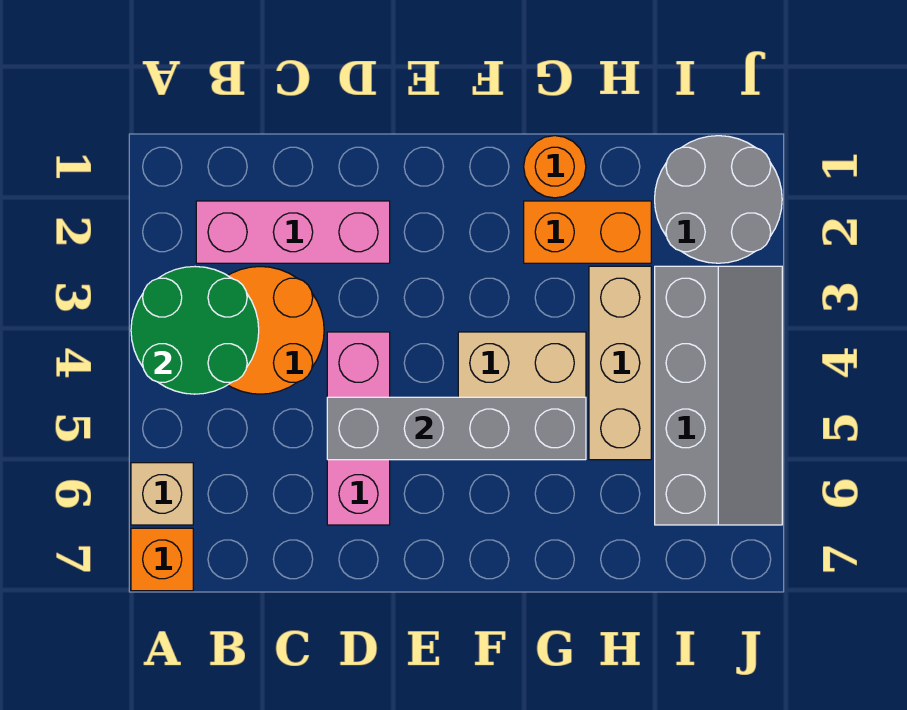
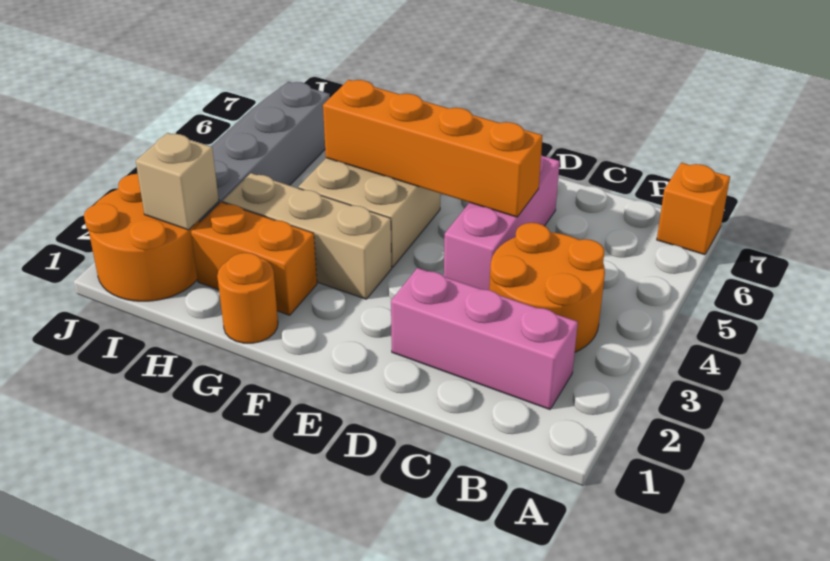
green round brick A3:B4 level 2 -> none
tan brick A6 level 1 -> tan brick I2 level 2
grey brick D5:G5 level 2 -> orange brick D5:G5 level 2
tan brick H3:H5 level 1 -> tan brick F3:H3 level 1
grey round brick I1:J2 level 1 -> orange round brick I1:J2 level 1

